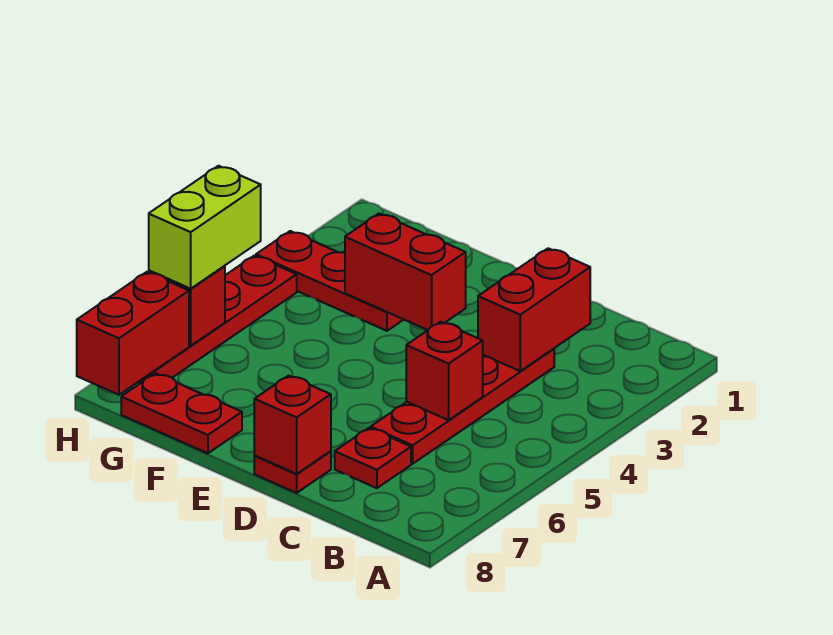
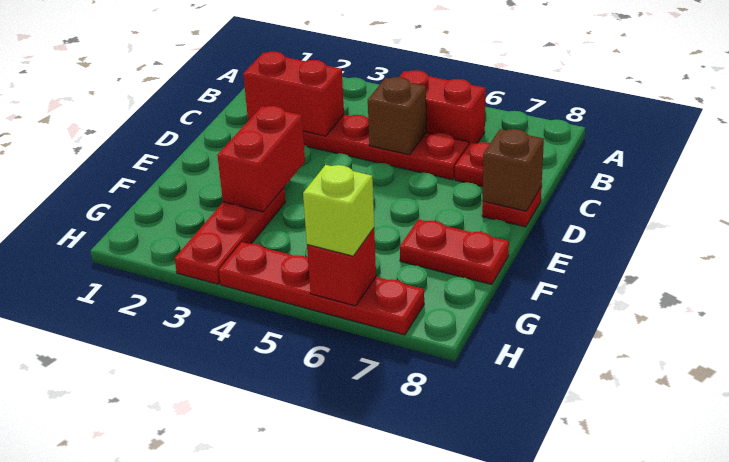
red brick C5 level 2 -> brown brick C5 level 2
red brick D8 level 2 -> brown brick D8 level 2
red plate F8:G8 level 1 -> red plate F7:F8 level 1
lime brick H5:H6 level 3 -> lime brick H6 level 3
red brick H7:H8 level 2 -> red brick B5:B6 level 1

